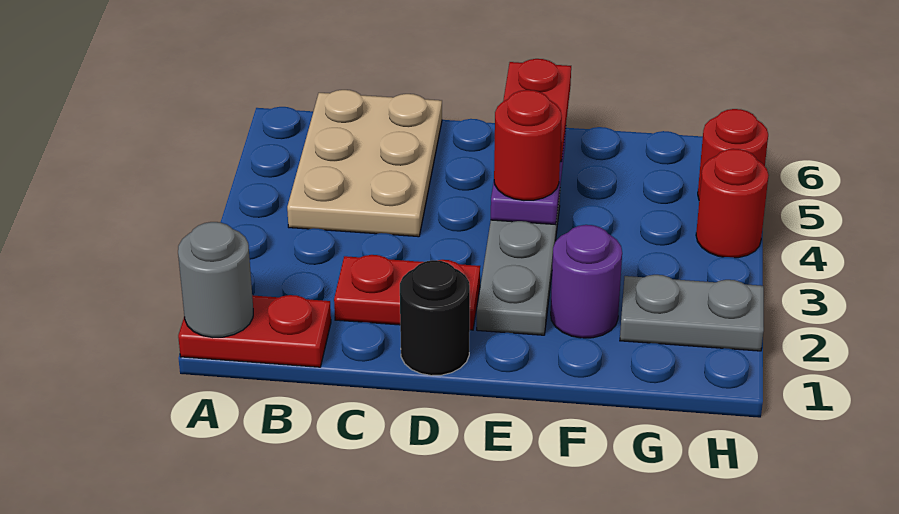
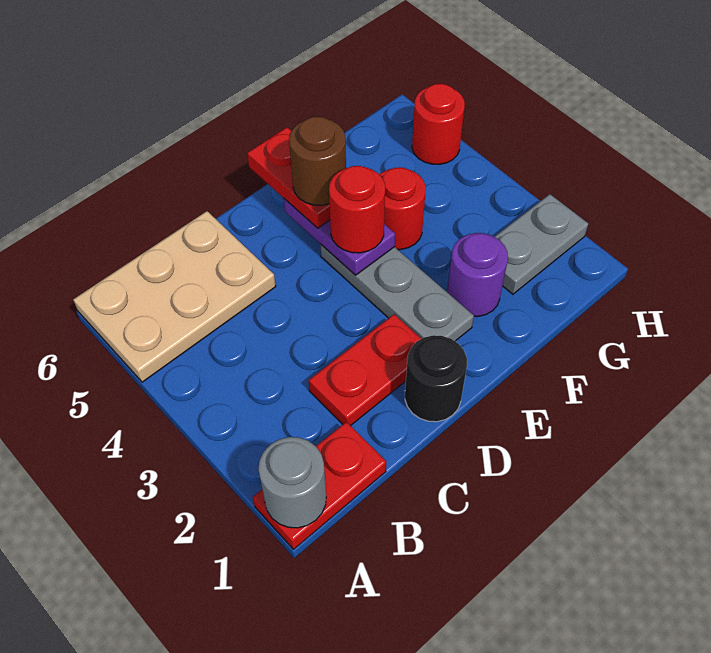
tan plate B4:C6 level 1 -> tan plate A5:C6 level 1
none -> brown round brick E5 level 4
red round brick H4 level 1 -> red round brick F4 level 1

